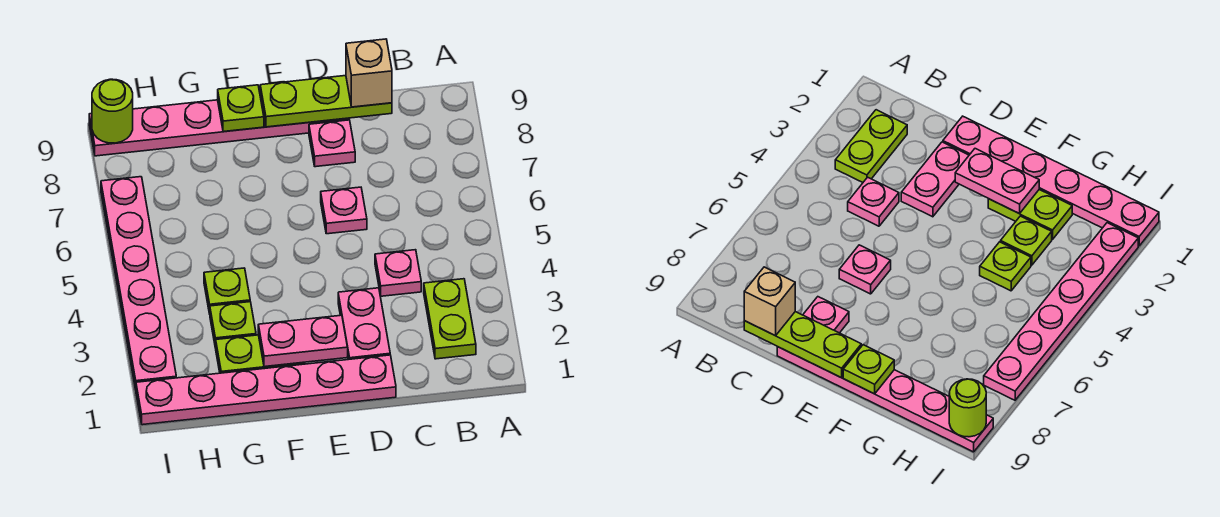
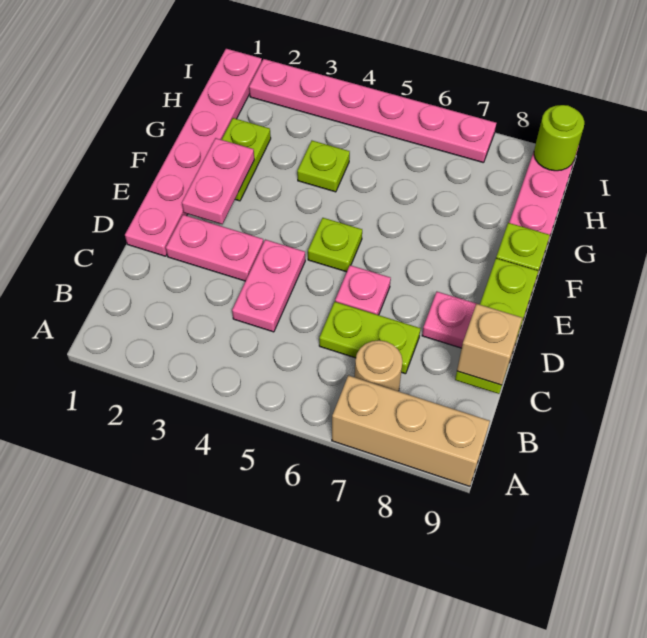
none -> tan brick A7:A9 level 1
lime plate B2:B3 level 1 -> lime plate C6:C7 level 1
none -> tan round brick B7 level 1
pink plate C4 level 1 -> pink plate C4:D4 level 1
lime plate G3 level 1 -> lime plate E5 level 1

